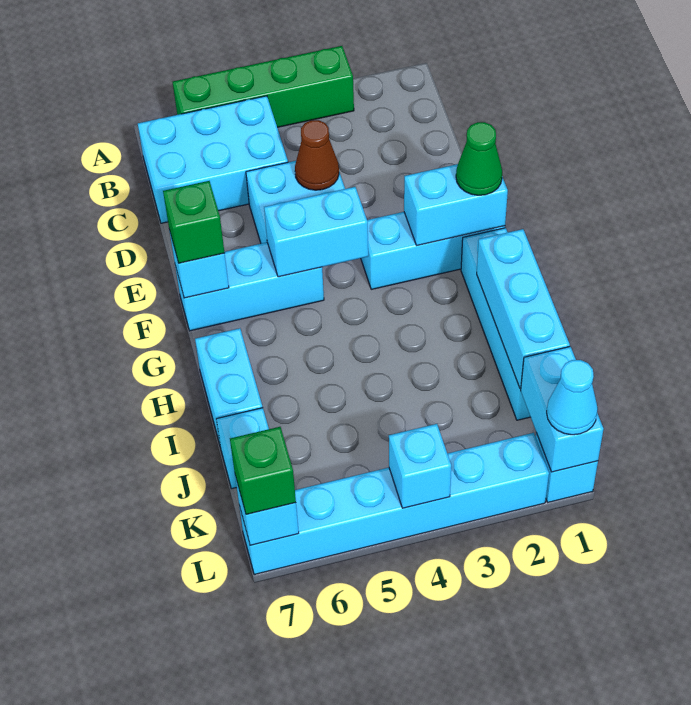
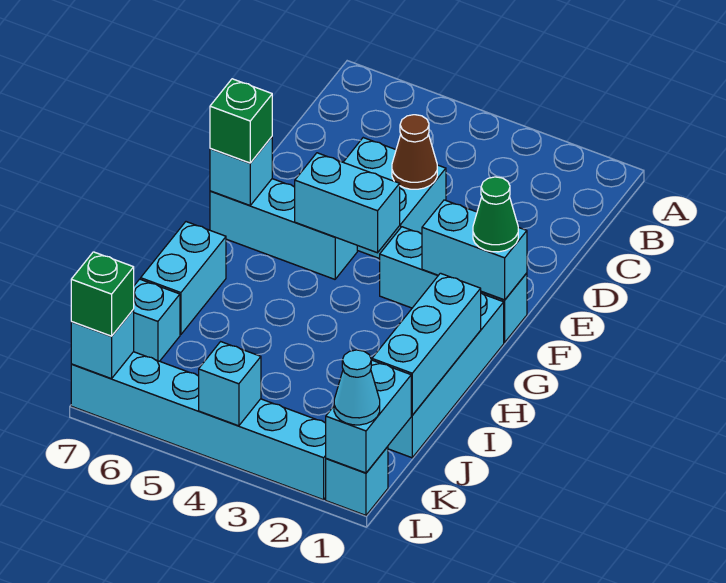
green brick A3:A6 level 1 -> none
cyan brick B5:C7 level 1 -> none

